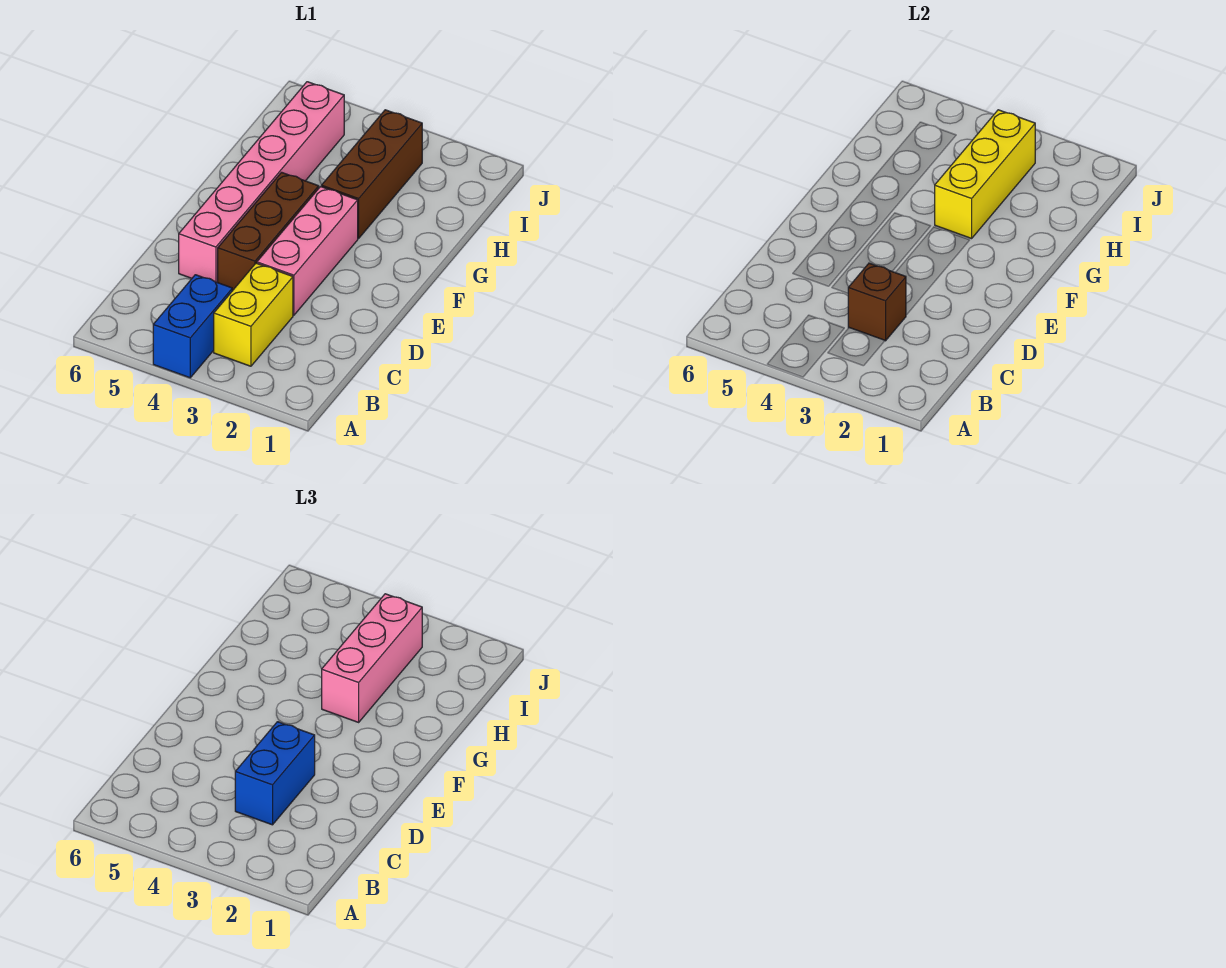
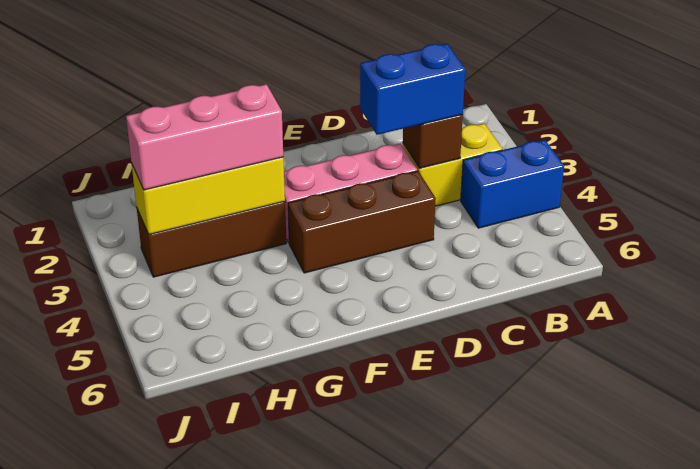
pink brick D5:I5 level 1 -> none

